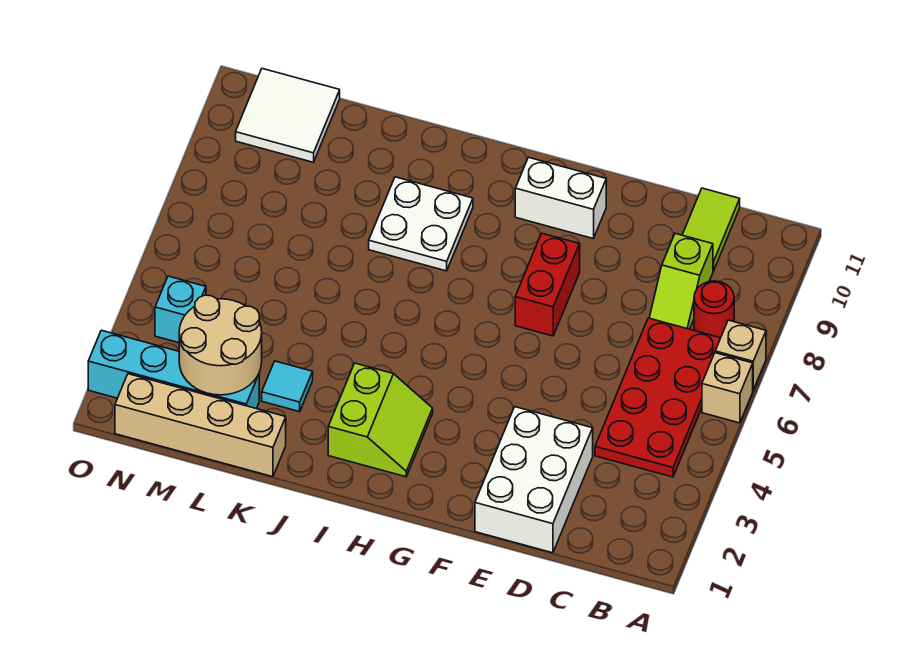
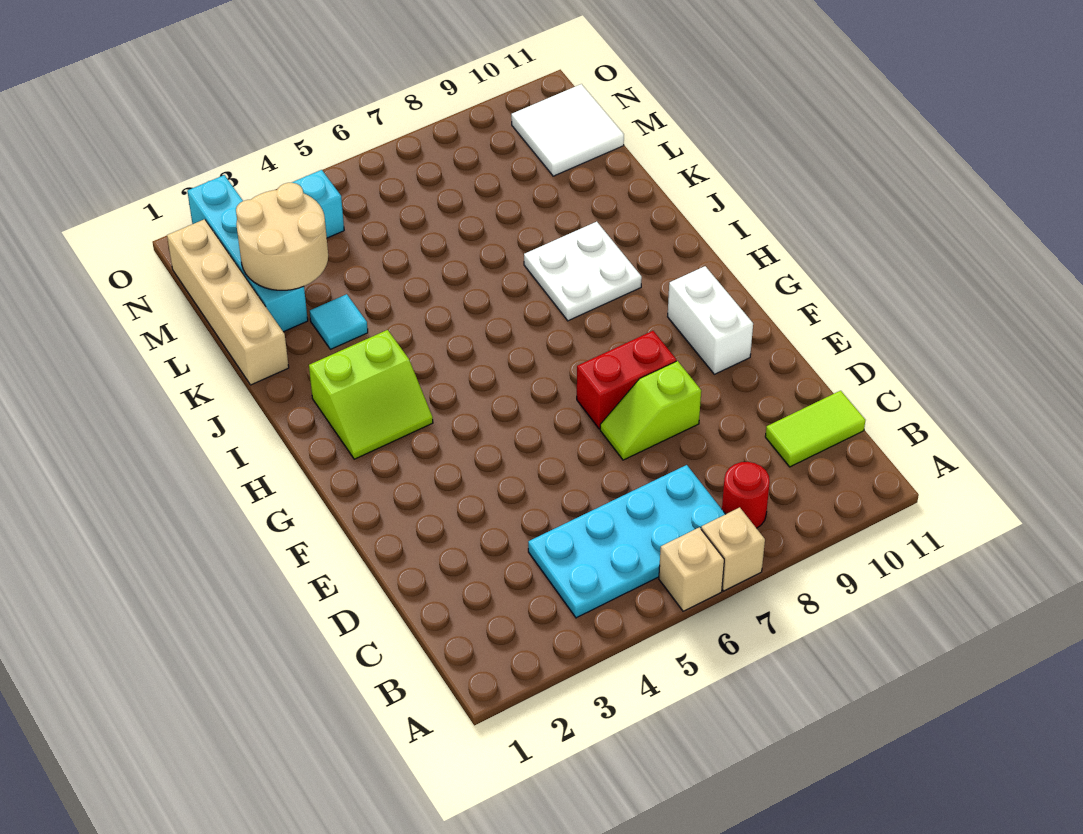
red plate B4:C7 level 1 -> cyan plate B4:C7 level 1
lime slope C8:C9 level 1 top 9 -> lime slope E7:E8 level 1 top 8
white brick D1:E3 level 1 -> none

